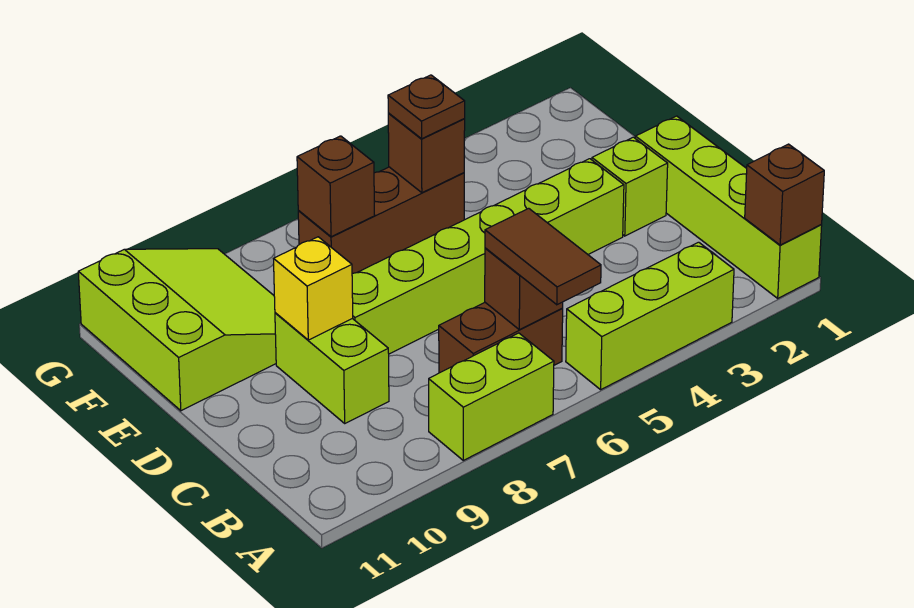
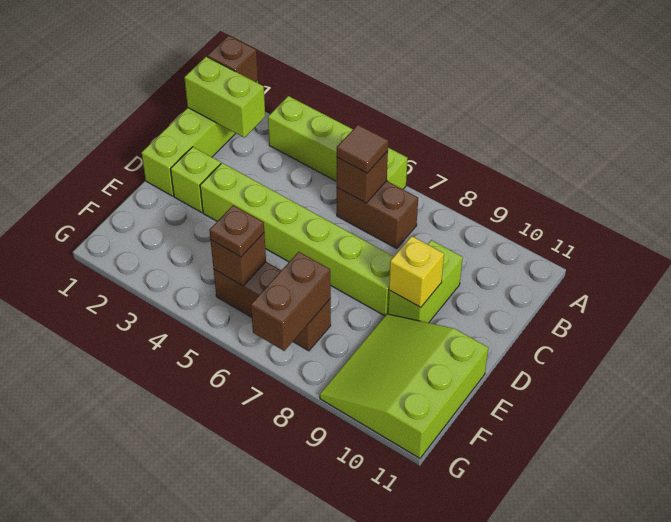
lime brick A3:A5 level 1 -> lime brick A3:A6 level 1
brown tile A6:B6 level 3 -> brown tile B6 level 3
lime brick A7:A8 level 1 -> lime brick B1:B2 level 2
brown brick F7 level 2 -> brown brick F7:G7 level 2

